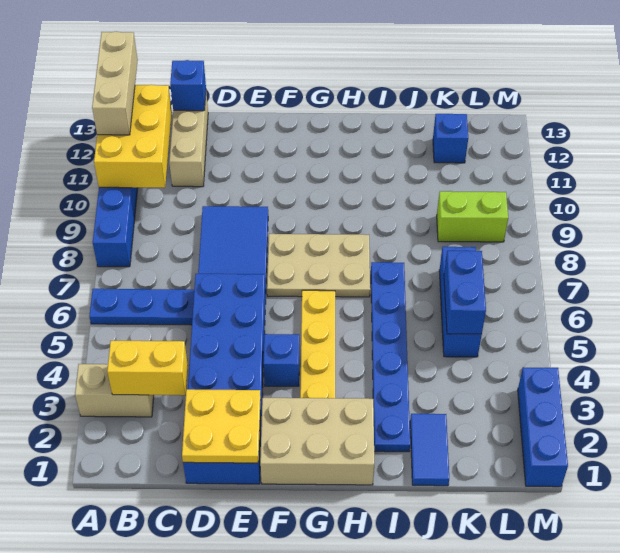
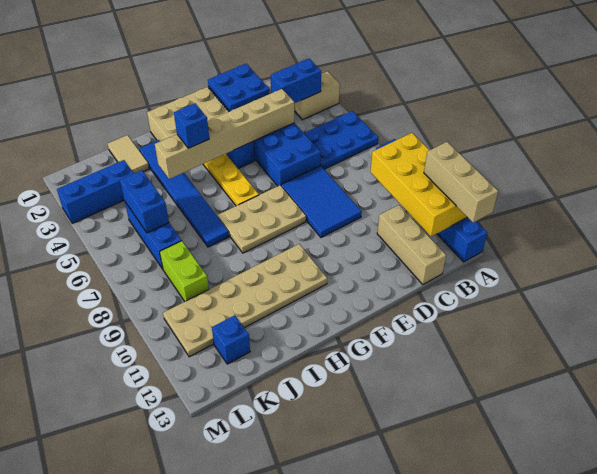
blue plate A6:C6 level 1 -> blue plate A5:C6 level 1
yellow brick A10:B12 level 2 -> yellow brick A9:B12 level 2
yellow brick B3:C3 level 2 -> blue brick B3:C3 level 2
blue brick C13 level 2 -> blue brick H4 level 3
yellow plate D1:E2 level 2 -> blue plate D1:E2 level 2
none -> tan brick D4:I4 level 2
none -> tan plate G10:L11 level 1
blue plate I2:I7 level 1 -> blue tile I2:I7 level 1
blue tile J1:J2 level 1 -> tan tile J1:J2 level 1
lime brick K9:L9 level 1 -> lime brick K8:K9 level 1
blue brick M1:M3 level 1 -> blue brick K3:M3 level 1

